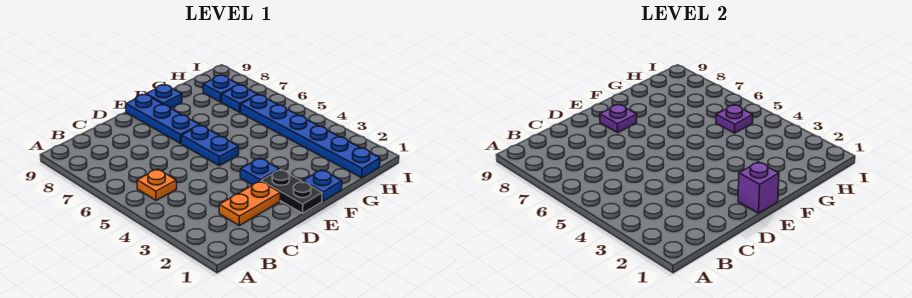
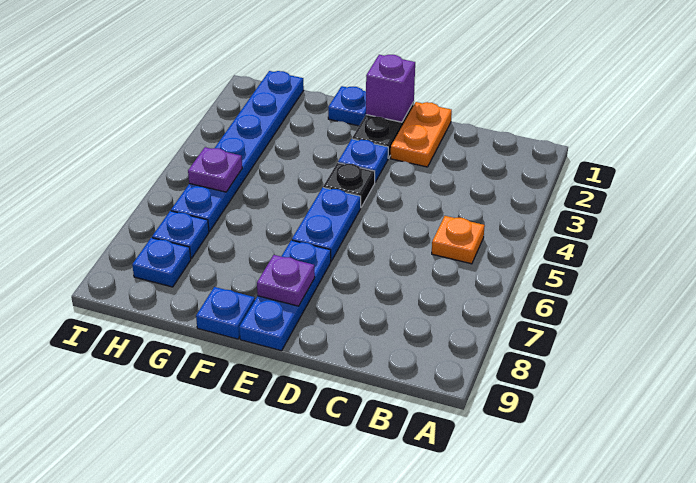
orange plate C2:D2 level 1 -> orange plate D1:D2 level 1
none -> black plate E4 level 1

